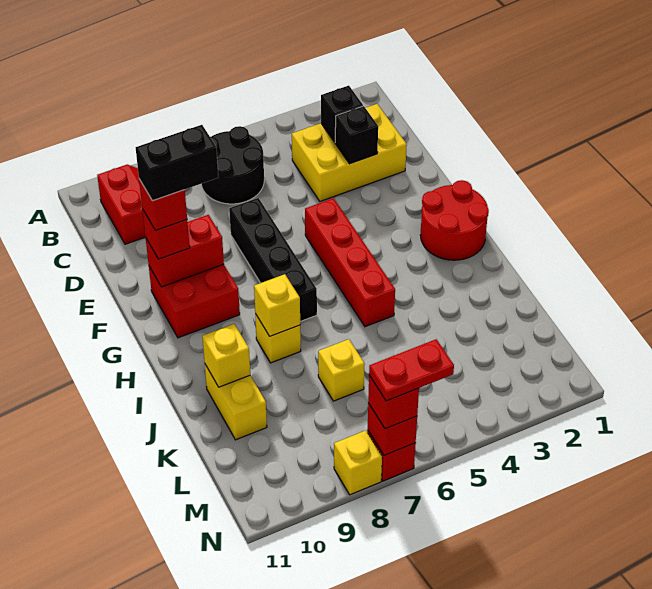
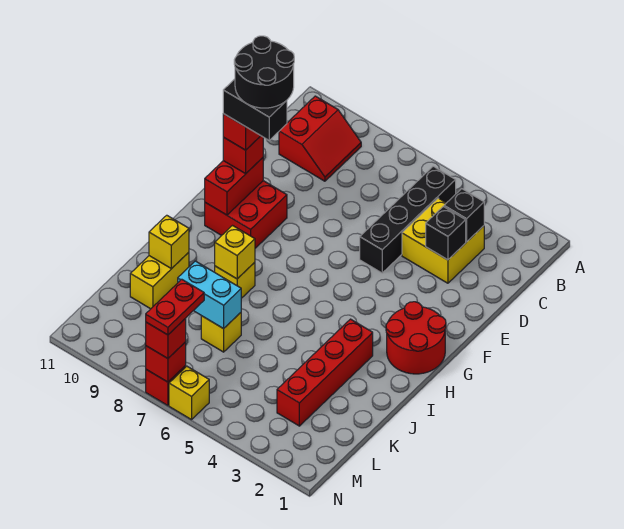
black round brick B6:C7 level 1 -> black round brick E9:F10 level 6
yellow brick C2:D4 level 1 -> yellow brick C3:D4 level 1
black brick E7:H7 level 1 -> black brick B5:E5 level 1
red brick F5:I5 level 1 -> red brick I3:L3 level 1
red brick F9:F10 level 2 -> red brick F10:G10 level 2
none -> cyan brick K7:K8 level 2
red plate N6:N7 level 4 -> red plate M7:N7 level 4
yellow brick N8 level 1 -> yellow brick N6 level 1

